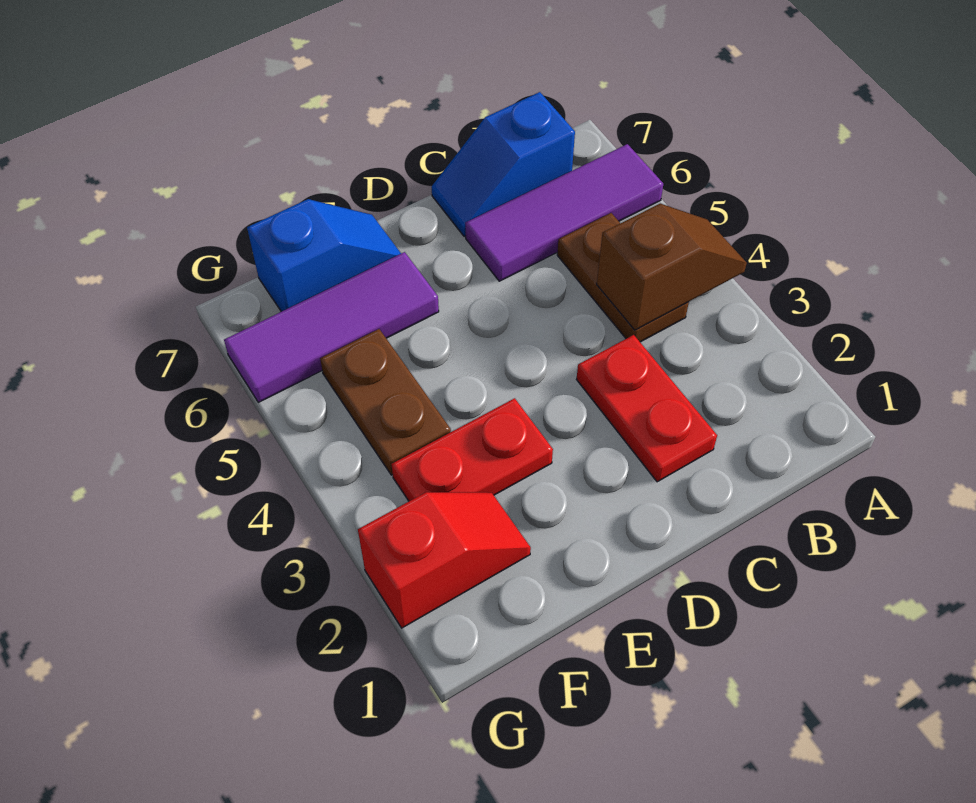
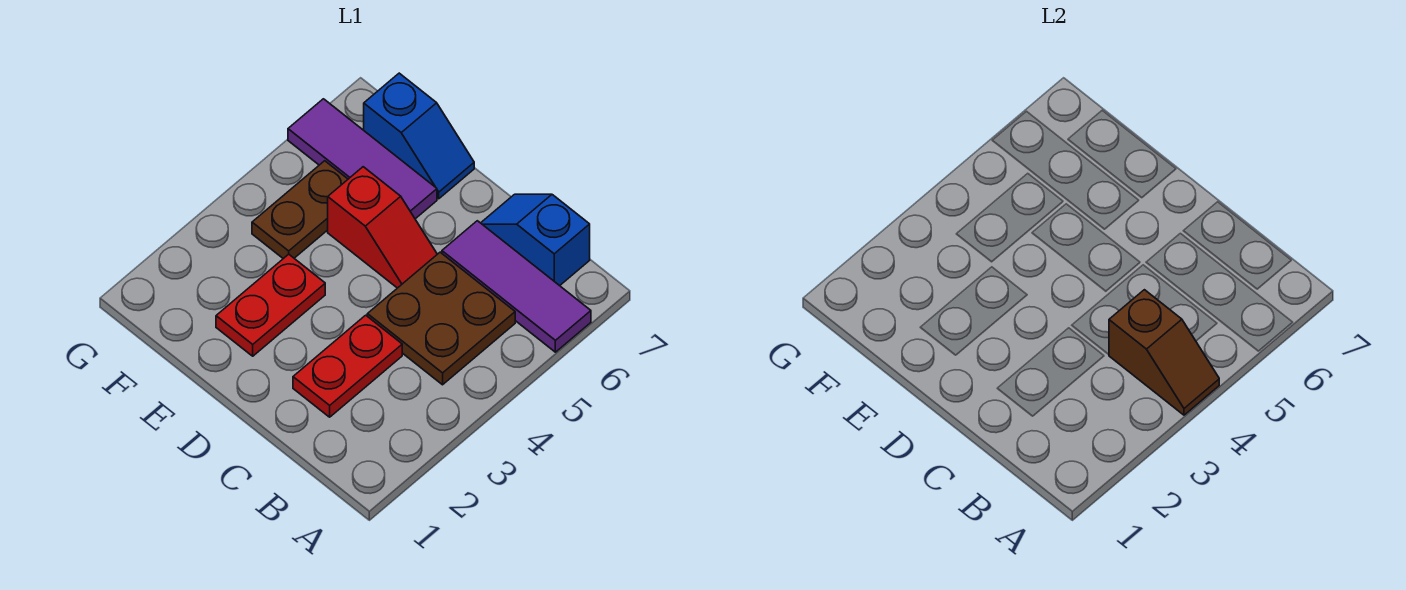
brown plate B4:B5 level 1 -> brown plate B4:C5 level 1
red plate E3:F3 level 1 -> red plate E2:E3 level 1
red slope F2:G2 level 1 top G -> red slope D5:E5 level 1 top E

